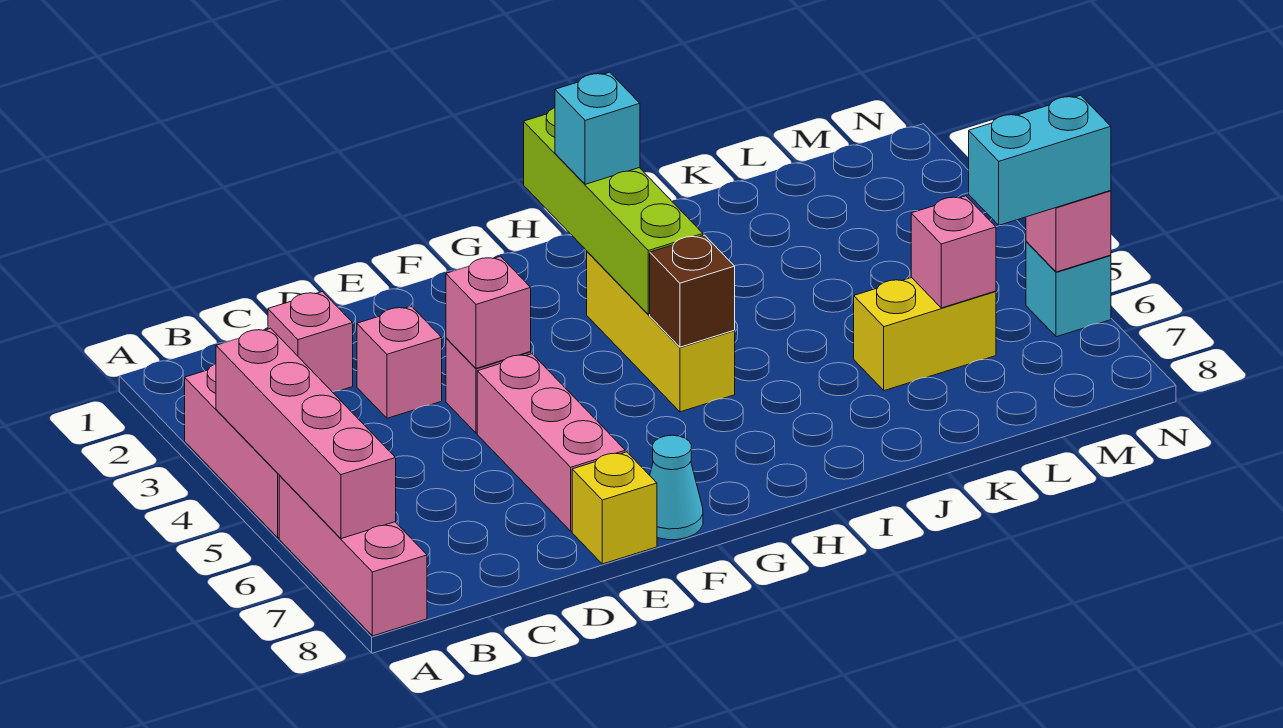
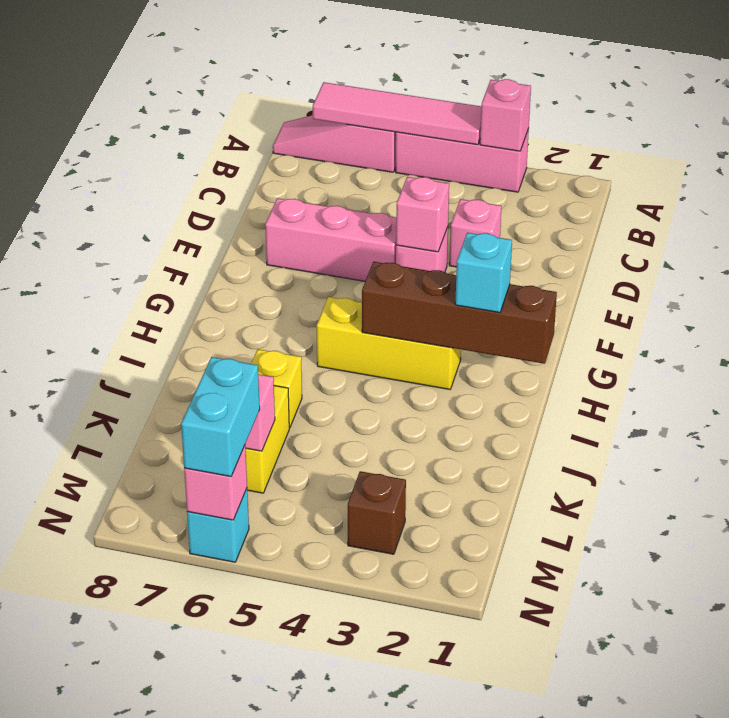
pink brick A4:A7 level 2 -> pink tile A4:A7 level 2
pink brick A6:A8 level 1 -> pink slope A6:A8 level 1 top 6
pink brick C2 level 1 -> pink brick A3 level 2
yellow brick E8 level 1 -> yellow brick J6 level 1
cyan cone F8 level 1 -> none
lime brick H1:H4 level 2 -> brown brick H1:H4 level 2
brown brick H5 level 2 -> brown brick M3 level 1

